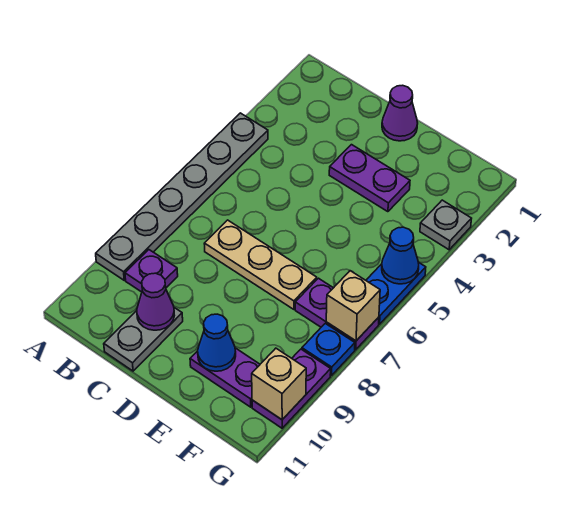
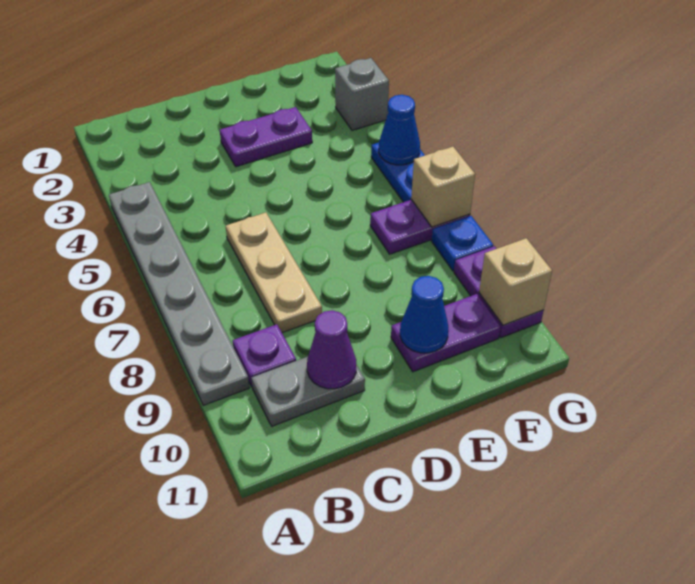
tan plate C7:E7 level 1 -> tan plate C6:C8 level 1
grey plate C10:C11 level 1 -> grey plate B10:C10 level 1
purple cone D1 level 1 -> none
grey plate G3 level 1 -> grey brick G3 level 1

